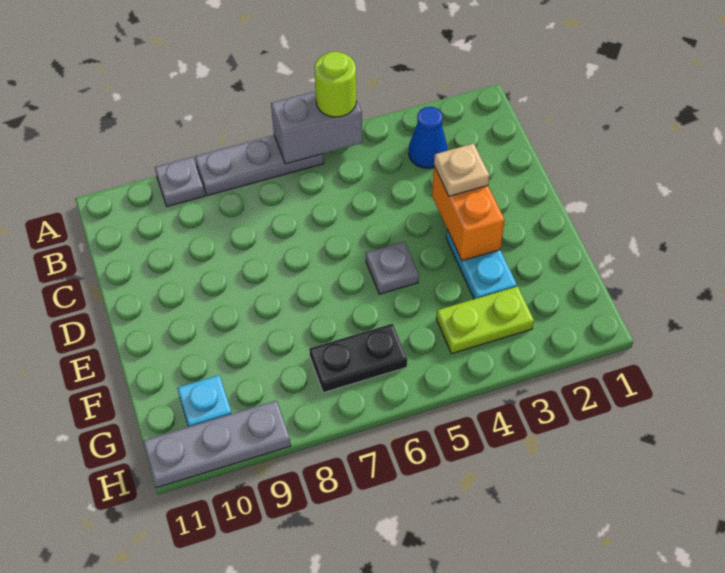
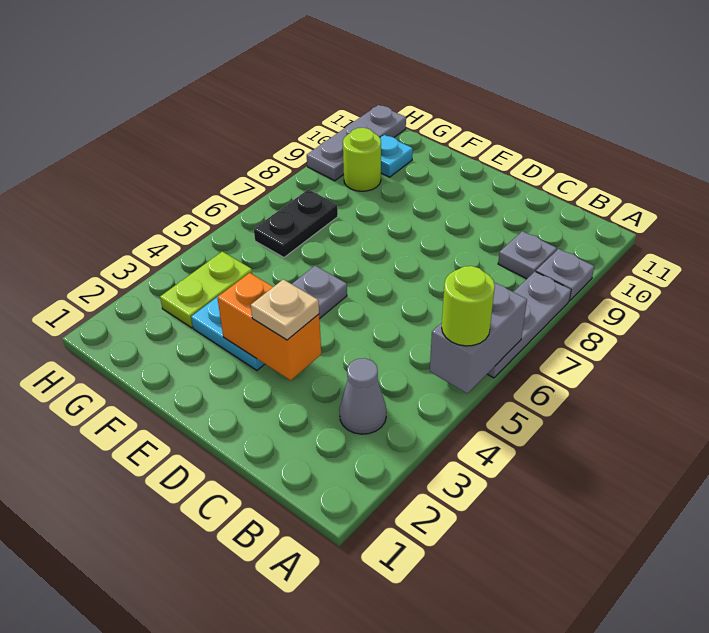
blue cone B3 level 1 -> grey cone B3 level 1
none -> grey plate B9 level 1
none -> lime round brick G9 level 1

